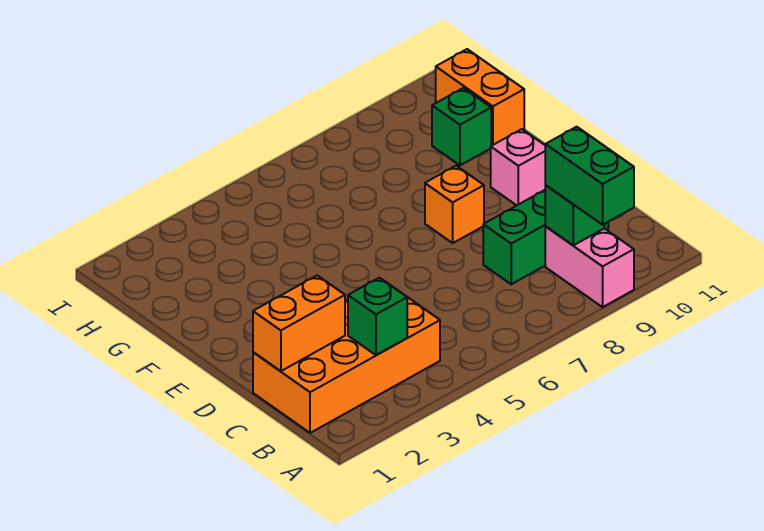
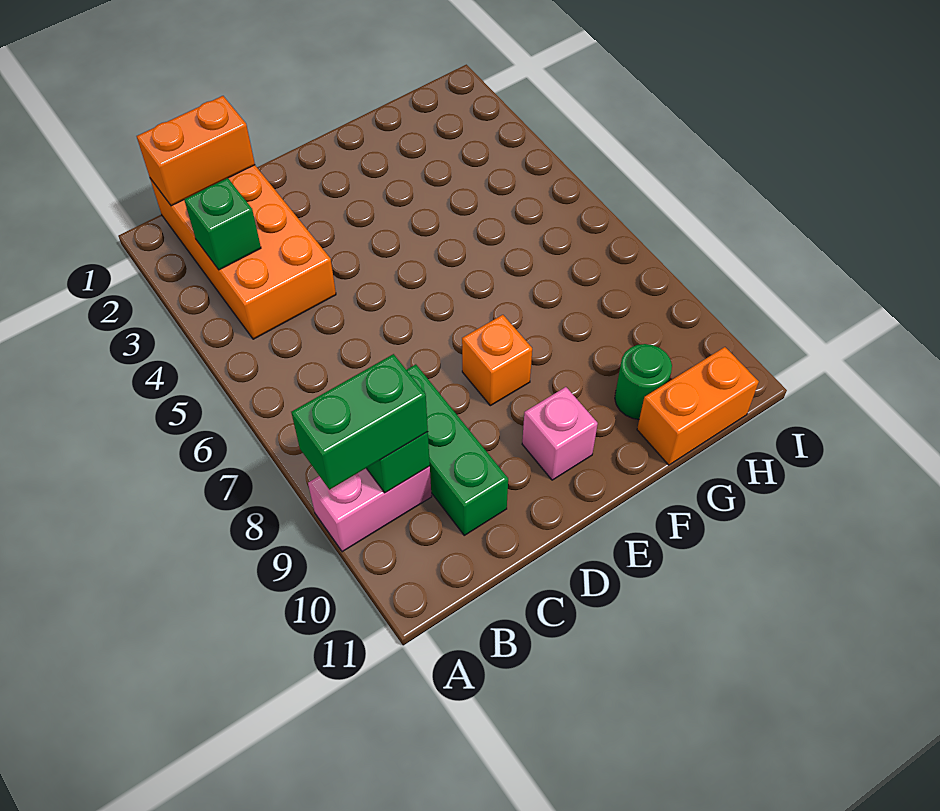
orange brick C1:C2 level 2 -> orange brick B1:C1 level 2
green brick G10 level 1 -> green round brick G10 level 1

